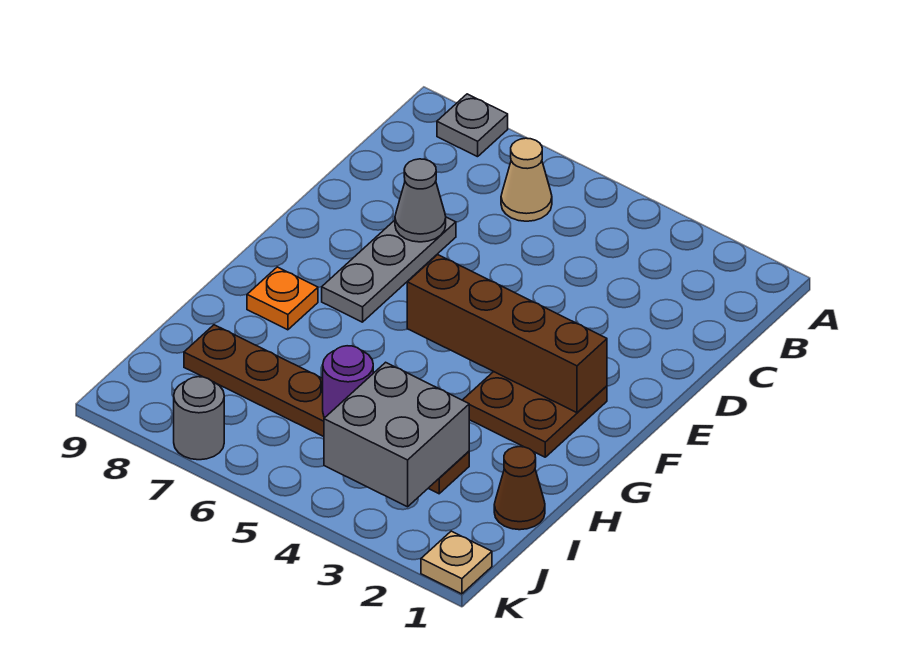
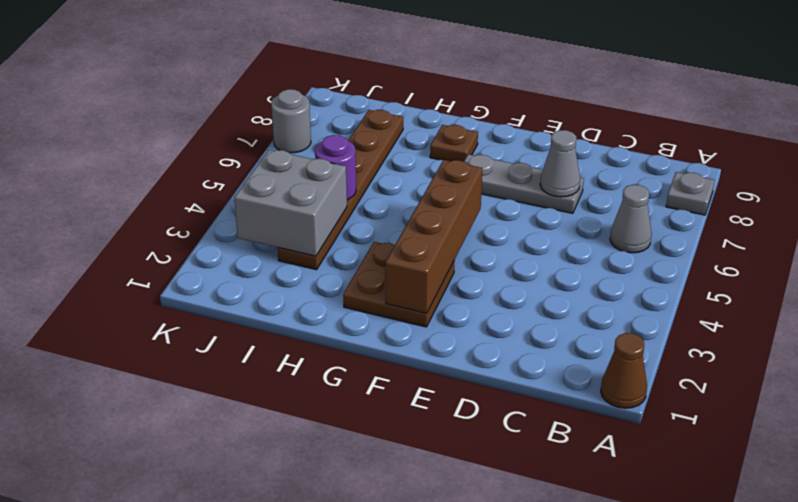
tan cone B6 level 1 -> grey cone B6 level 1
orange plate G8 level 1 -> brown plate G8 level 1
brown cone I1 level 1 -> brown cone A1 level 1
tan plate K1 level 1 -> none

